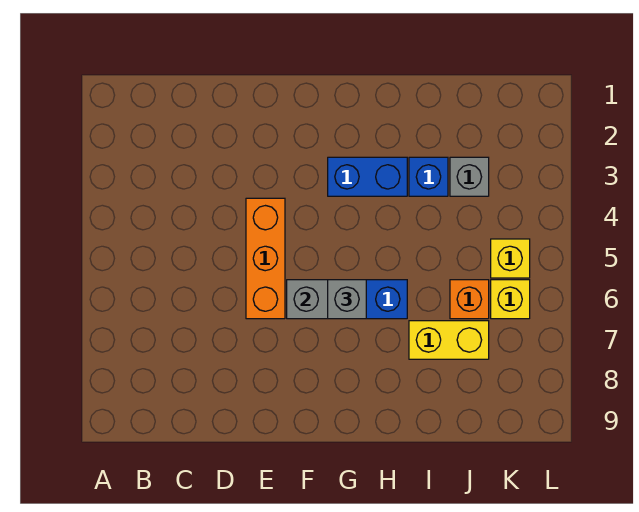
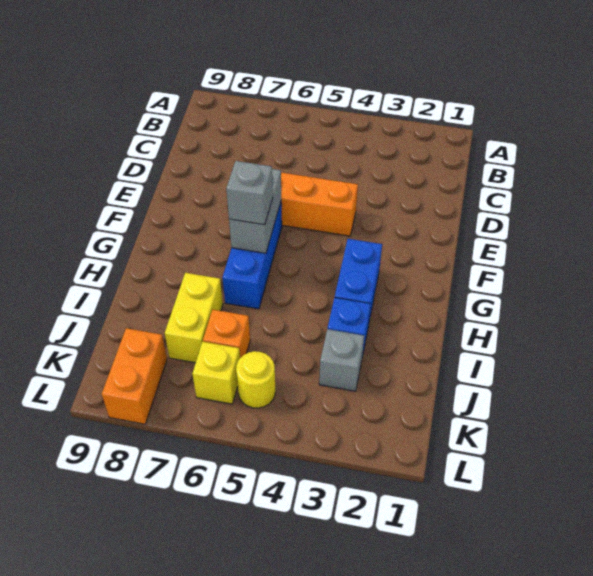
yellow brick K5 level 1 -> yellow round brick K5 level 1
none -> orange brick K8:L8 level 1

